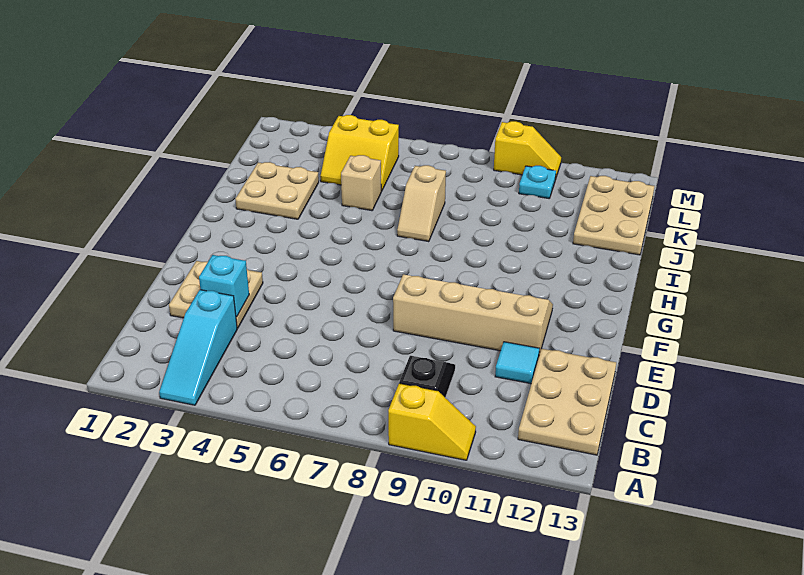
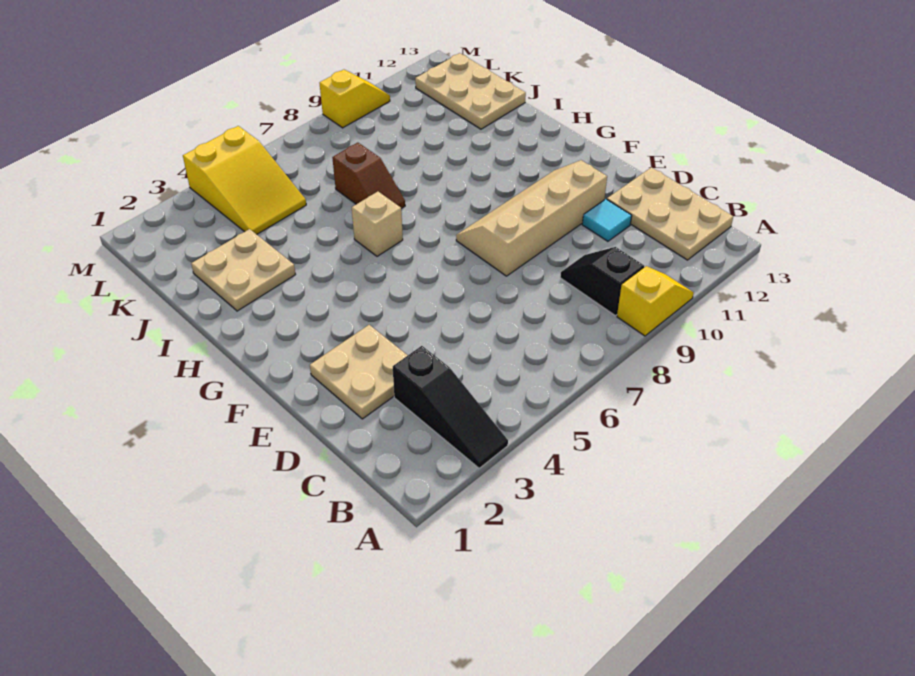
cyan slope A3:C3 level 1 top C -> black slope A3:C3 level 1 top C
cyan brick D3 level 2 -> none
tan slope I7:J7 level 1 top J -> brown slope I7:J7 level 1 top J
tan brick J5 level 1 -> tan brick H6 level 1
yellow slope K4:L5 level 1 top L -> yellow slope K4:M5 level 1 top M
cyan plate L10 level 1 -> none

